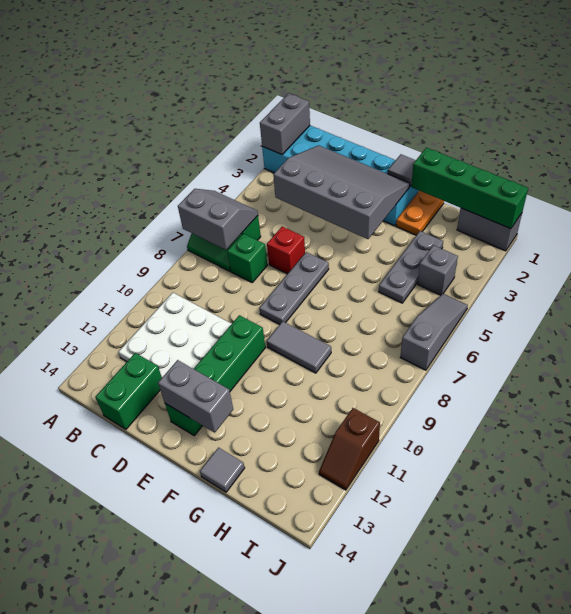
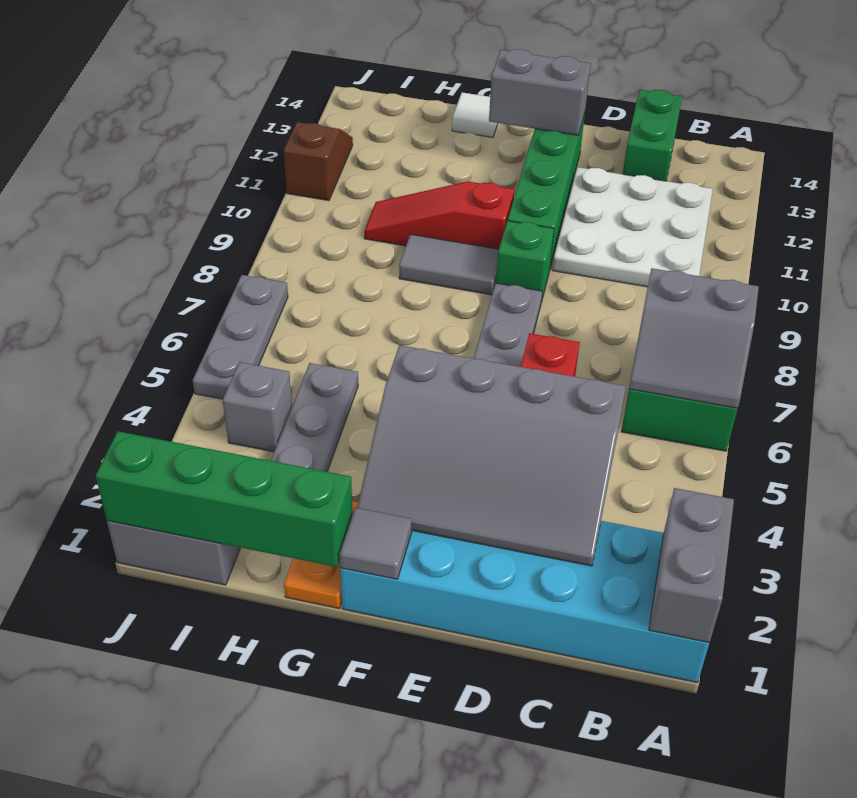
green brick C7 level 1 -> green brick E9 level 1
none -> red slope F10:H10 level 1 top F
grey tile G14 level 1 -> white tile G14 level 1
grey slope J5:J7 level 1 top 7 -> grey plate J5:J7 level 1

